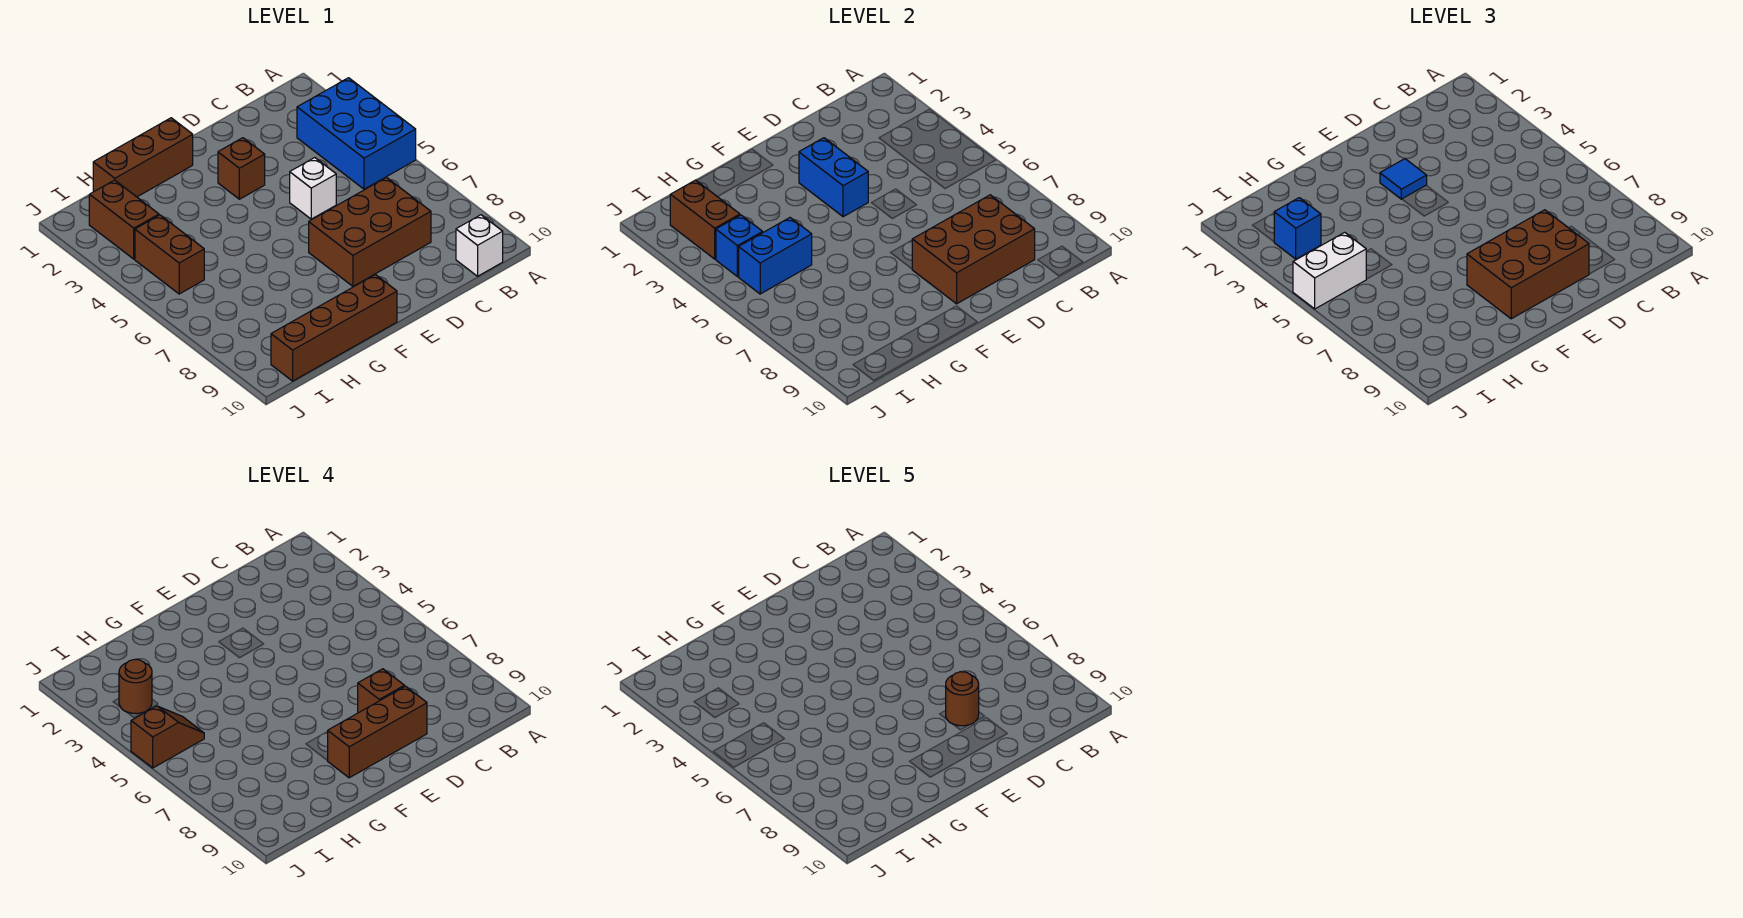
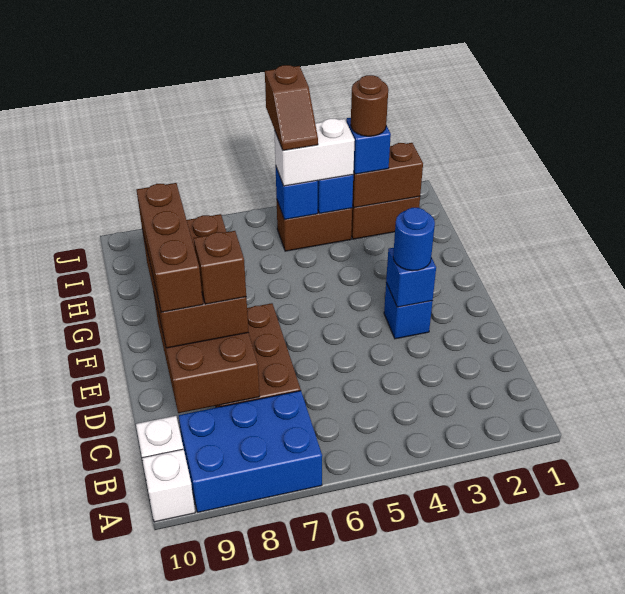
blue brick A3:B5 level 1 -> blue brick A7:B9 level 1
white brick D5 level 1 -> white brick A10 level 1
brown round brick D8 level 5 -> none
brown brick E3 level 1 -> blue brick E3 level 1
blue brick E3:E4 level 2 -> blue brick E3 level 2
blue tile E3 level 3 -> blue round brick E3 level 3
brown brick F1:H1 level 1 -> none
brown brick F10:I10 level 1 -> none
blue brick H5:I5 level 2 -> blue brick I5 level 2
white brick I5:J5 level 3 -> white brick I4:I5 level 3

